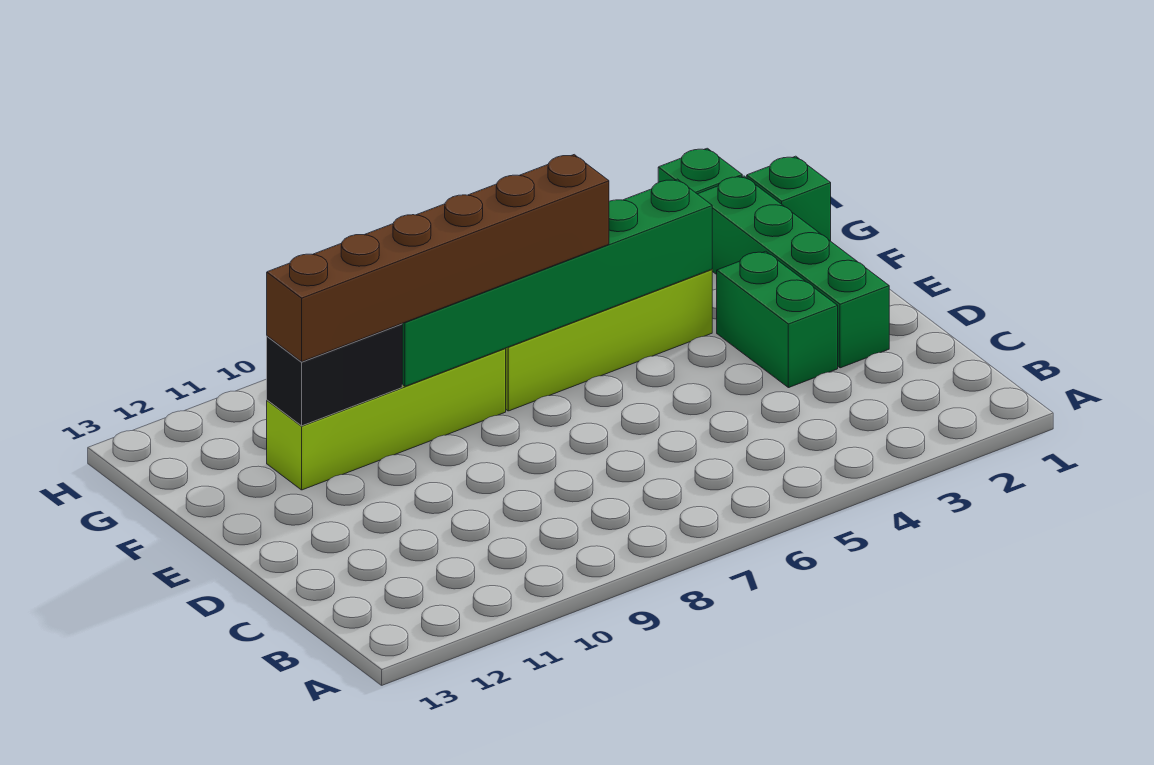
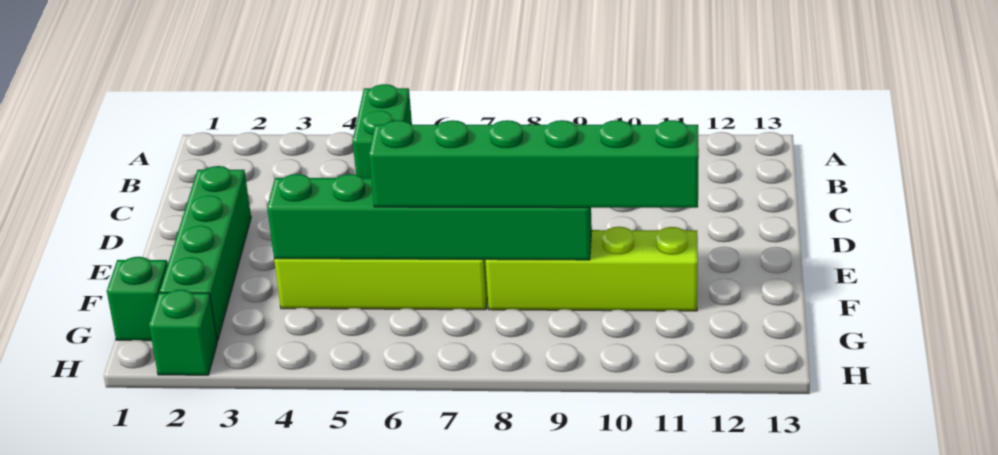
green brick D3:E3 level 1 -> green brick A5:B5 level 1
brown brick F6:F11 level 3 -> green brick F6:F11 level 3
black brick F10:F11 level 2 -> none

